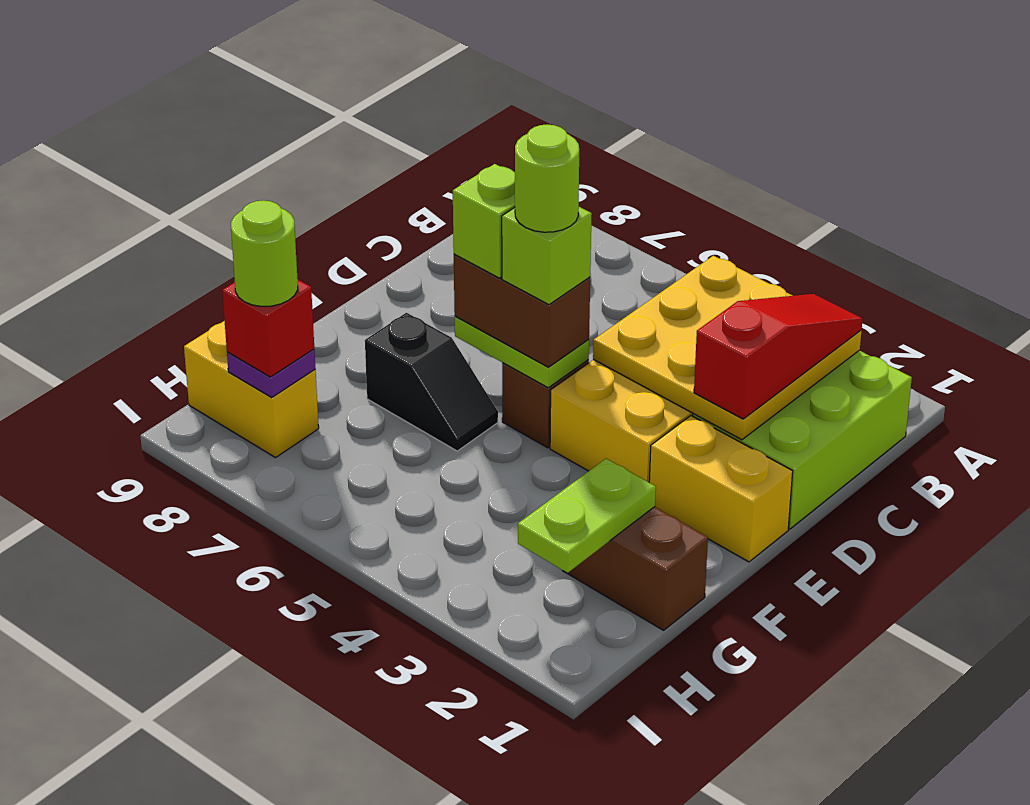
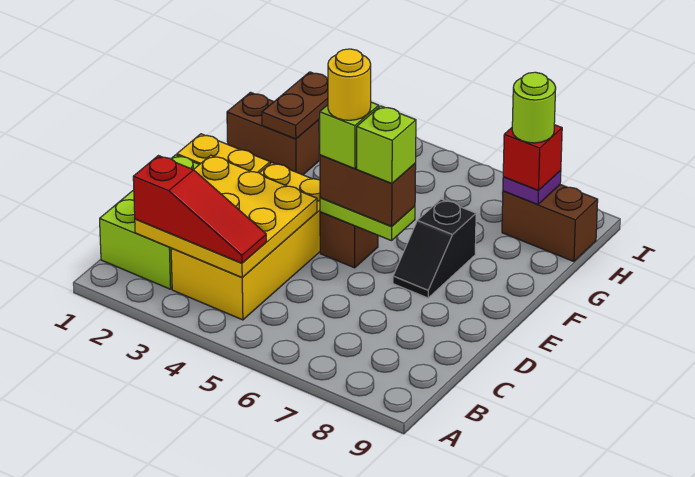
red slope B2:D2 level 3 top D -> red slope B2:B4 level 3 top 2
lime round brick E5 level 5 -> yellow round brick E5 level 5
black slope F6:F7 level 1 top 7 -> black slope E7:F7 level 1 top F
lime plate G2:H2 level 2 -> brown plate G2:H2 level 2
yellow brick H8:H9 level 1 -> brown brick H8:H9 level 1

